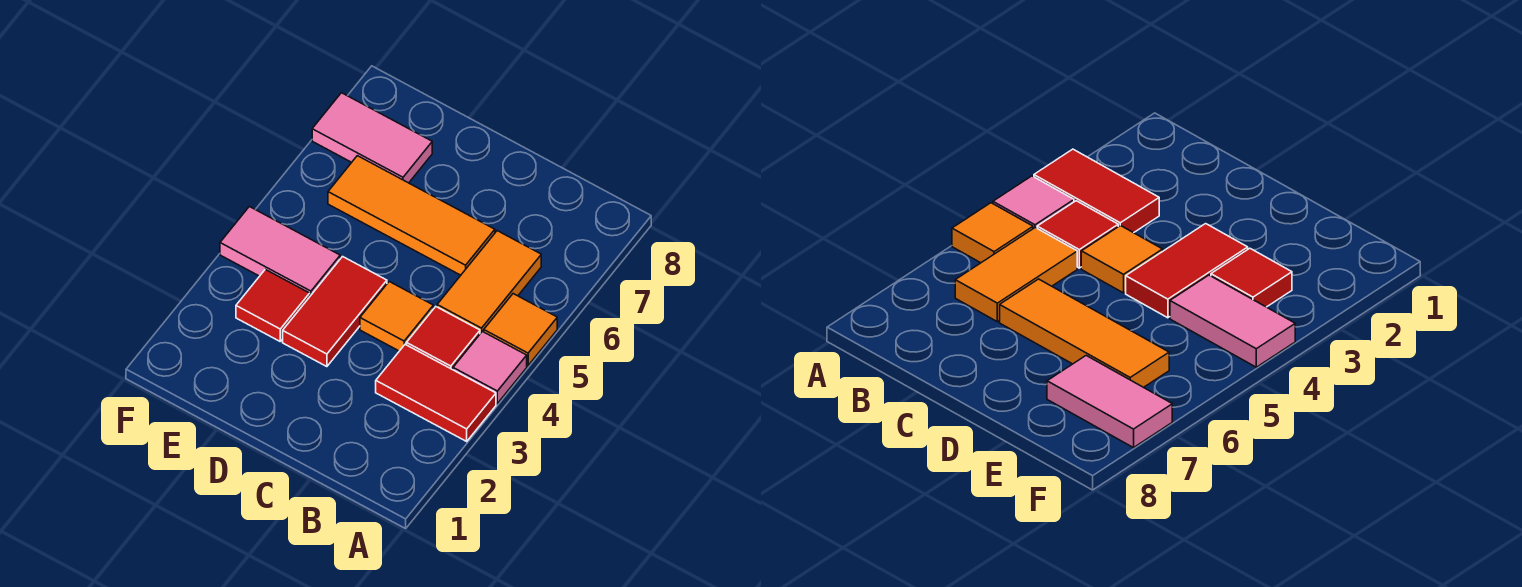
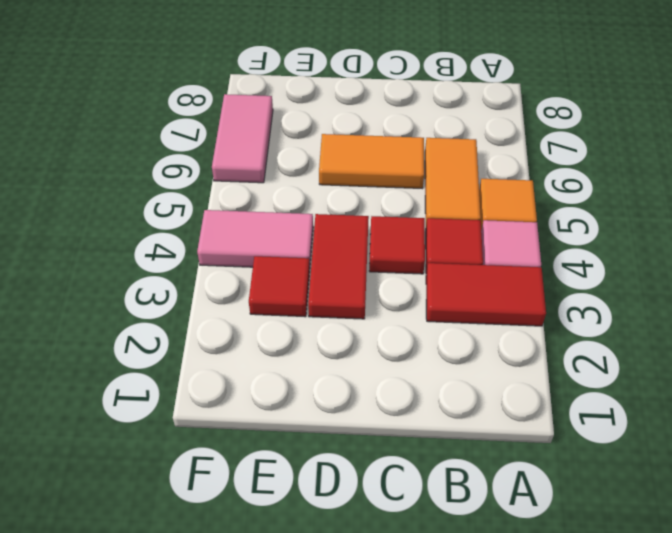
orange tile C4 level 1 -> red tile C4 level 1
orange tile C6:E6 level 1 -> orange tile C6:D6 level 1
pink tile E7:F7 level 1 -> pink tile F6:F7 level 1

